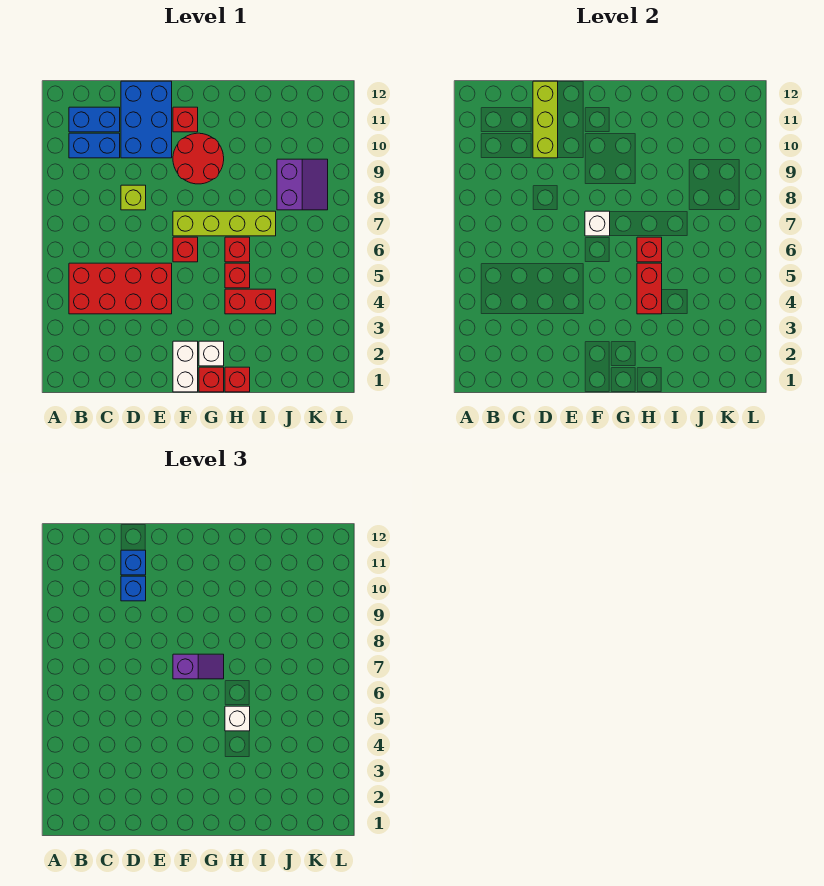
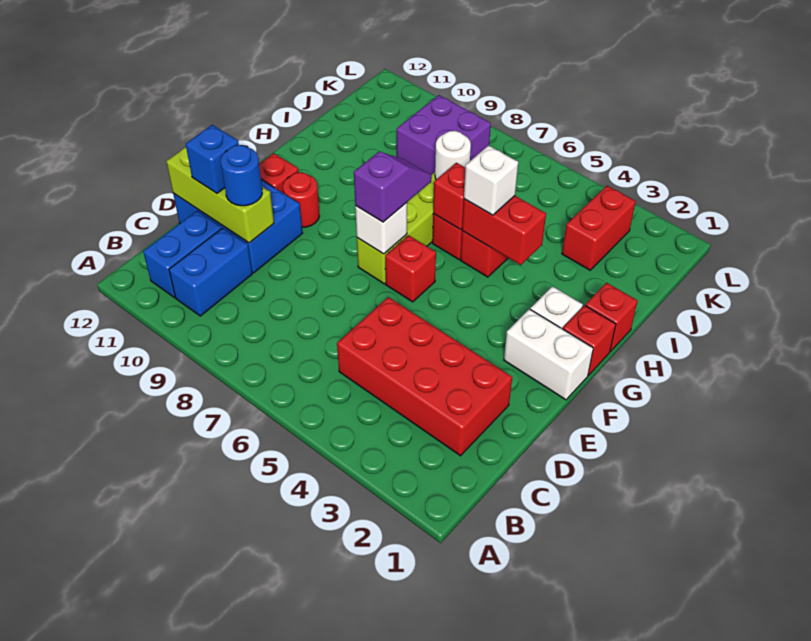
red brick B4:E5 level 1 -> red brick C2:D5 level 1
lime brick D8 level 1 -> none
blue brick D10 level 3 -> blue round brick D10 level 3
red round brick F9:G10 level 1 -> red round brick F10 level 1
red brick H4:I4 level 1 -> red brick J3:K3 level 1
none -> white round brick I7 level 2
purple slope J8:K9 level 1 top J -> purple brick J8:K9 level 1

